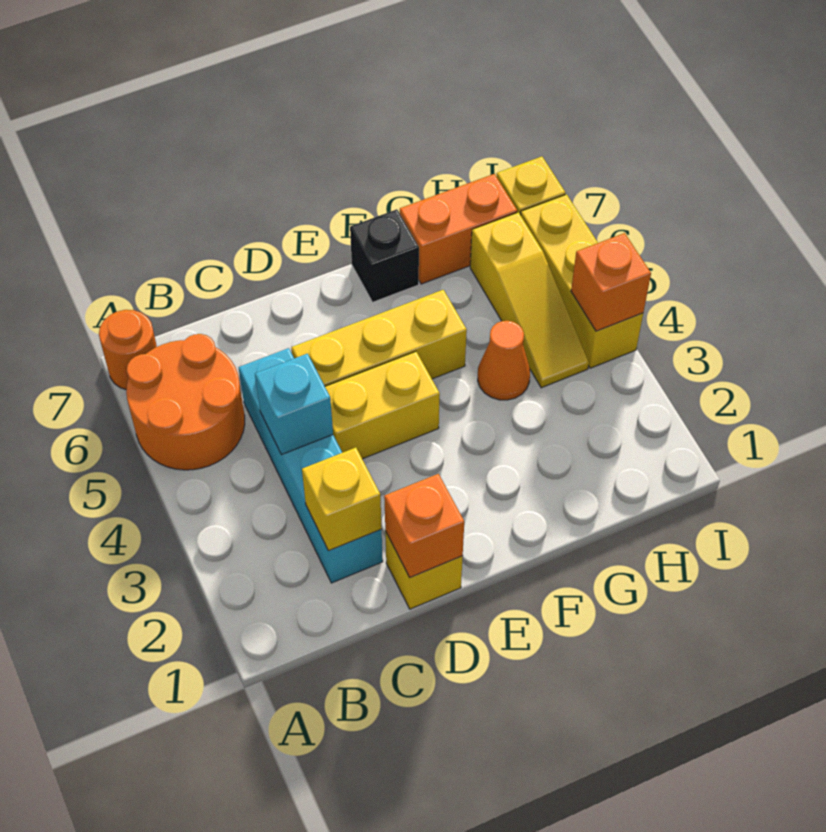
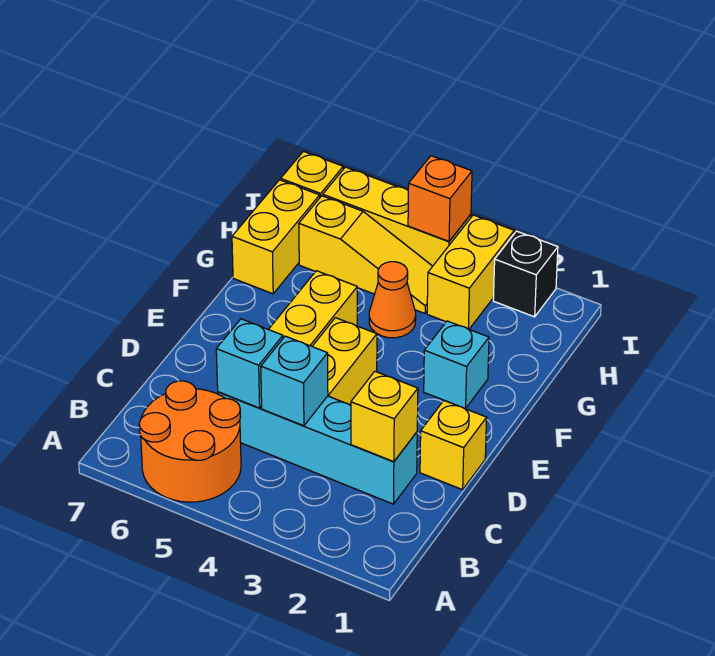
orange round brick A7 level 1 -> none
none -> cyan brick C5 level 2
orange brick D1 level 2 -> none
none -> cyan brick F2 level 1
black brick F7 level 1 -> black brick I2 level 1
orange brick G7:H7 level 1 -> yellow brick G7:H7 level 1
none -> yellow brick H3:I3 level 1

